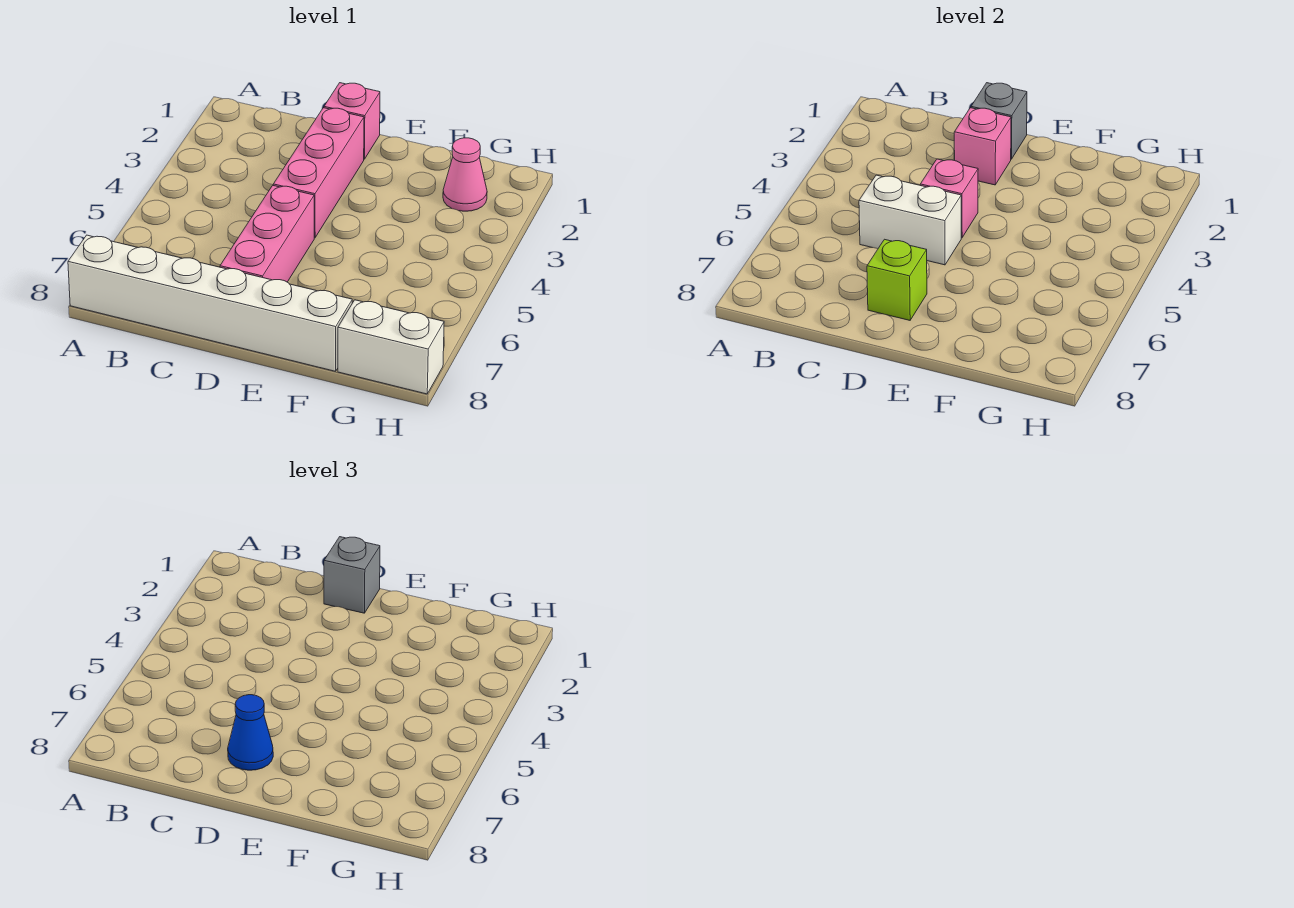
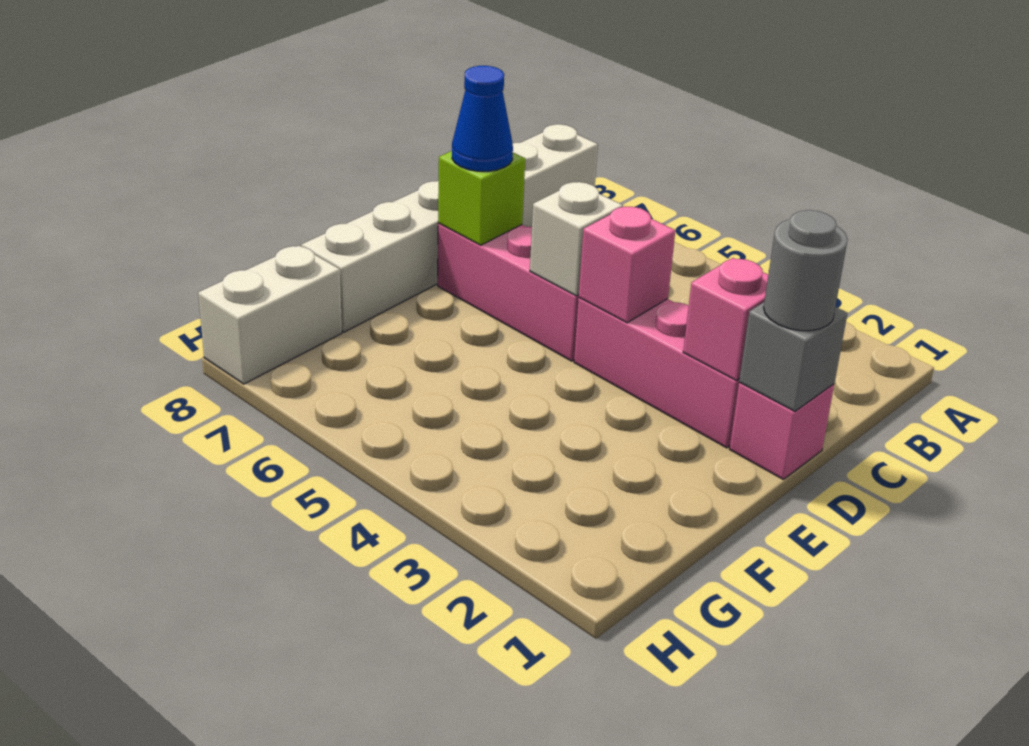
white brick C5:D5 level 2 -> white brick D5 level 2
grey brick D1 level 3 -> grey round brick D1 level 3
pink cone G2 level 1 -> none

